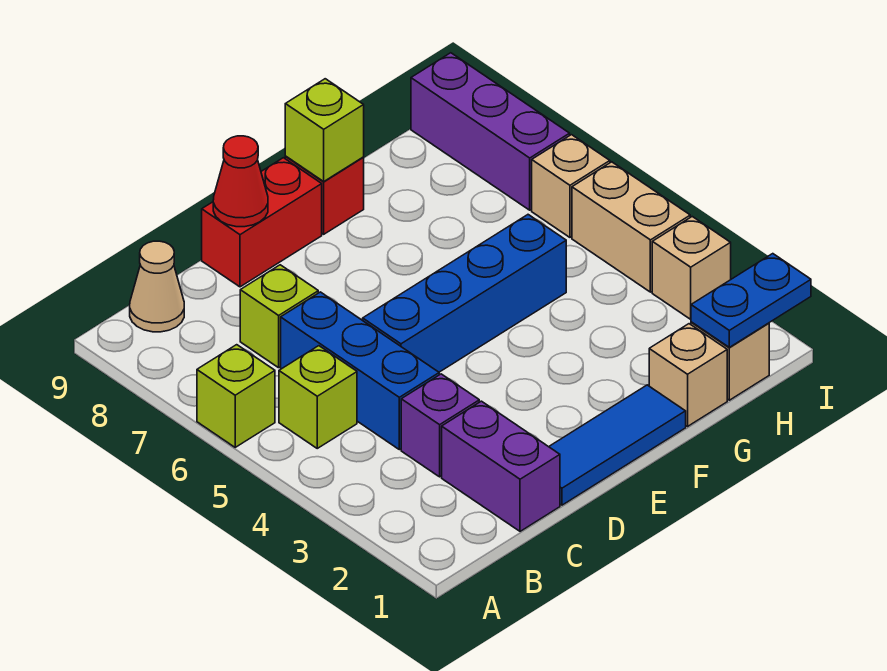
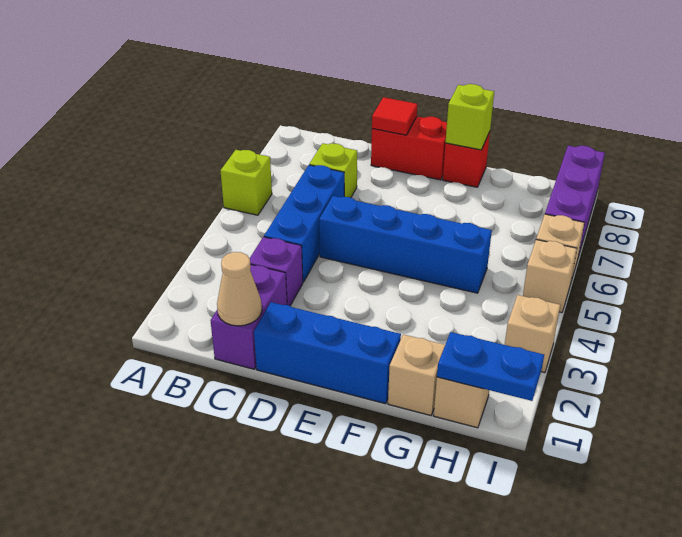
lime brick B5 level 1 -> none
tan cone B9 level 1 -> tan cone C1 level 2
blue tile D1:F1 level 1 -> blue brick D1:F1 level 1
red cone D9 level 2 -> red tile D9 level 2
tan brick I4:I5 level 1 -> tan brick I5 level 1

